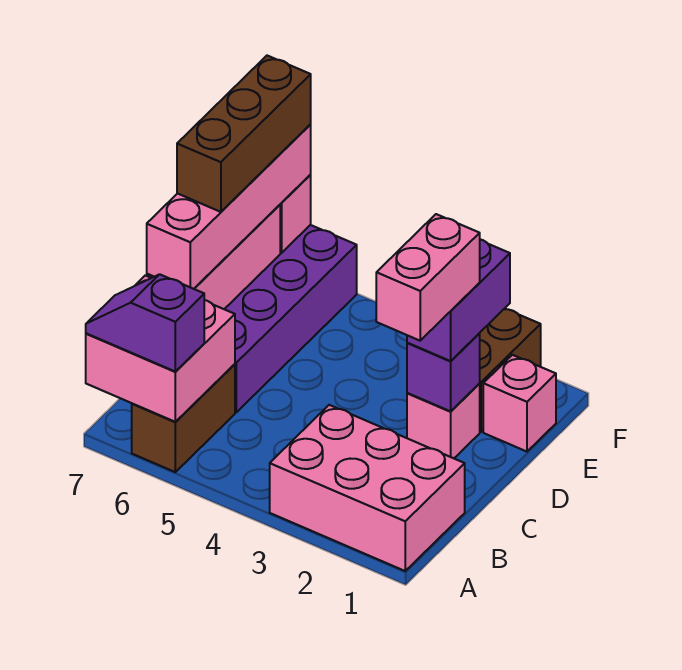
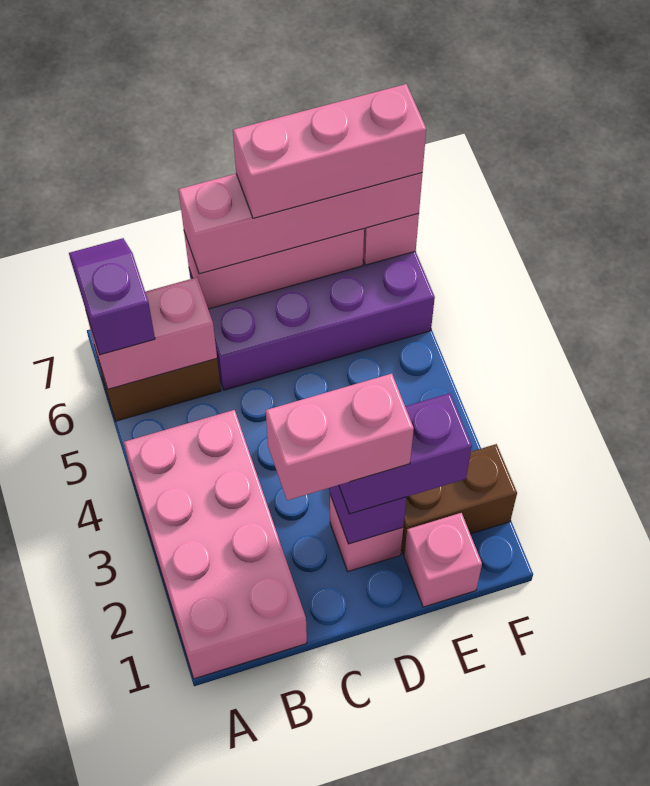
pink brick A1:B3 level 1 -> pink brick A1:B4 level 1
pink brick A6:B7 level 2 -> pink brick A6:B6 level 2
brown brick D7:F7 level 4 -> pink brick D7:F7 level 4

